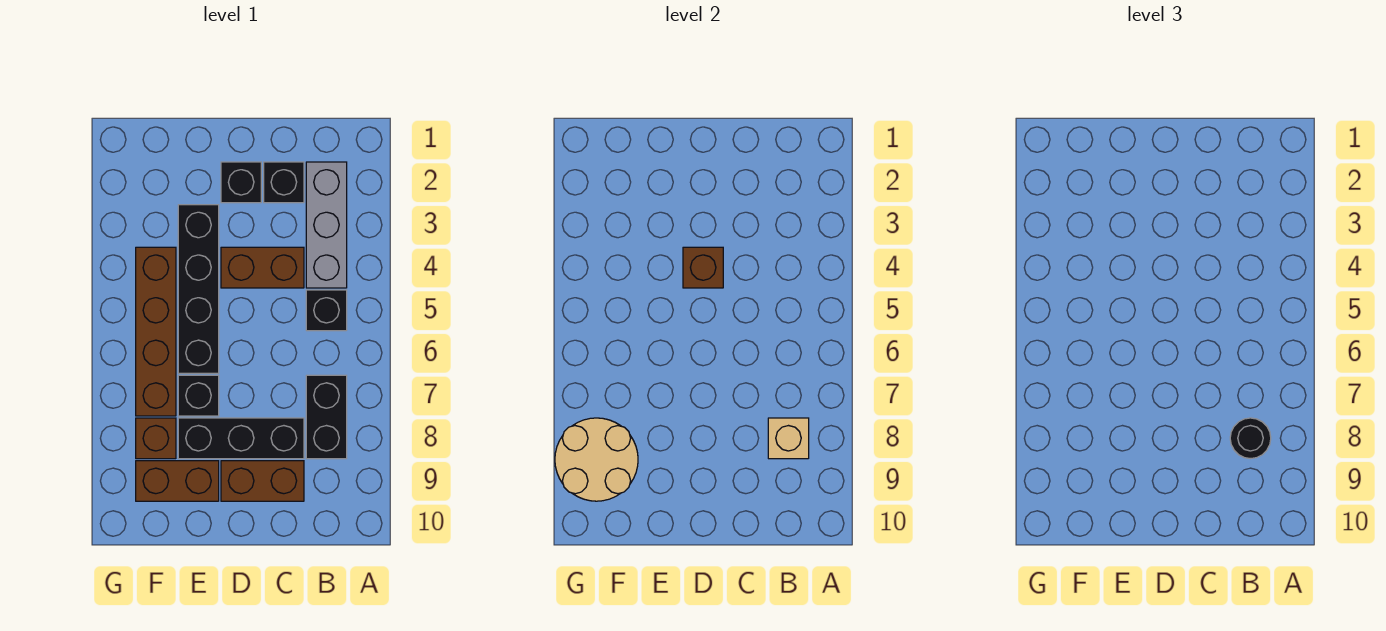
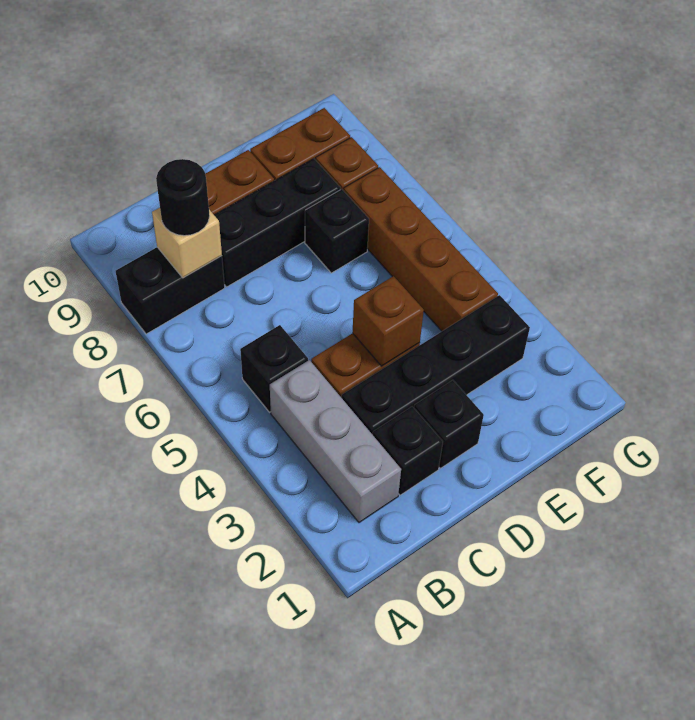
black brick B7:B8 level 1 -> black brick A8:B8 level 1
black brick E3:E6 level 1 -> black brick C3:F3 level 1
tan round brick F8:G9 level 2 -> none

